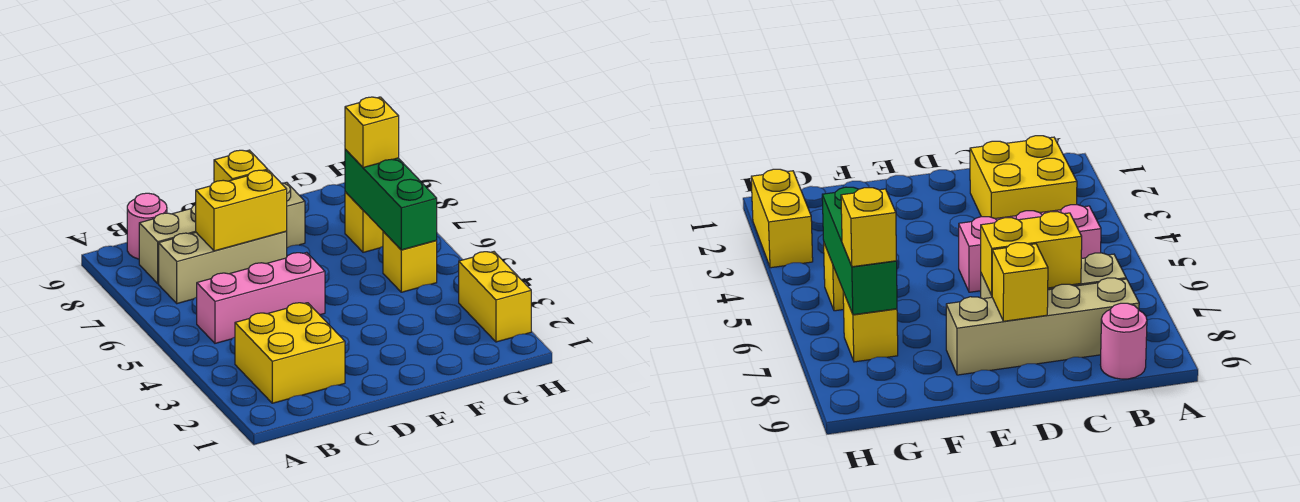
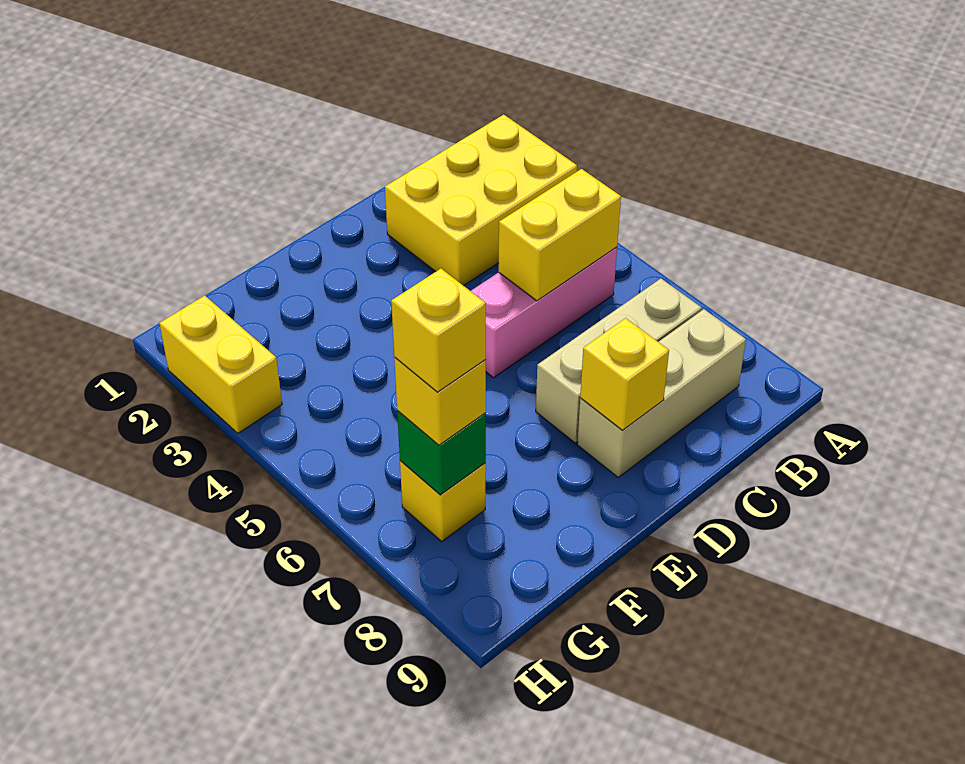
yellow brick B2:C3 level 1 -> yellow brick A2:C3 level 1
tan brick B8:E8 level 1 -> tan brick B8:D8 level 1
pink round brick B9 level 1 -> none
yellow brick C7:D7 level 2 -> yellow brick B5:C5 level 2
yellow brick G5 level 1 -> yellow brick G7 level 4
green brick G5:G7 level 2 -> green brick G7 level 2

